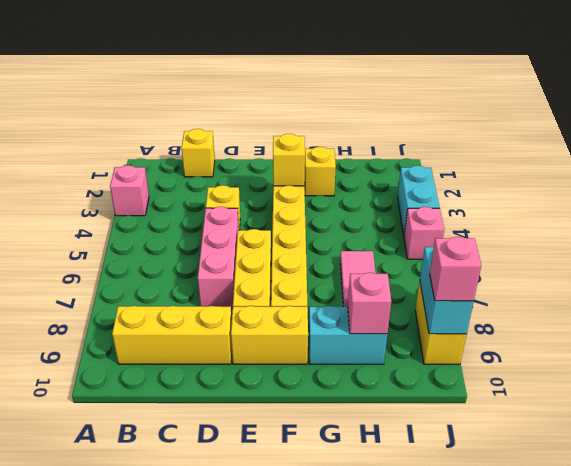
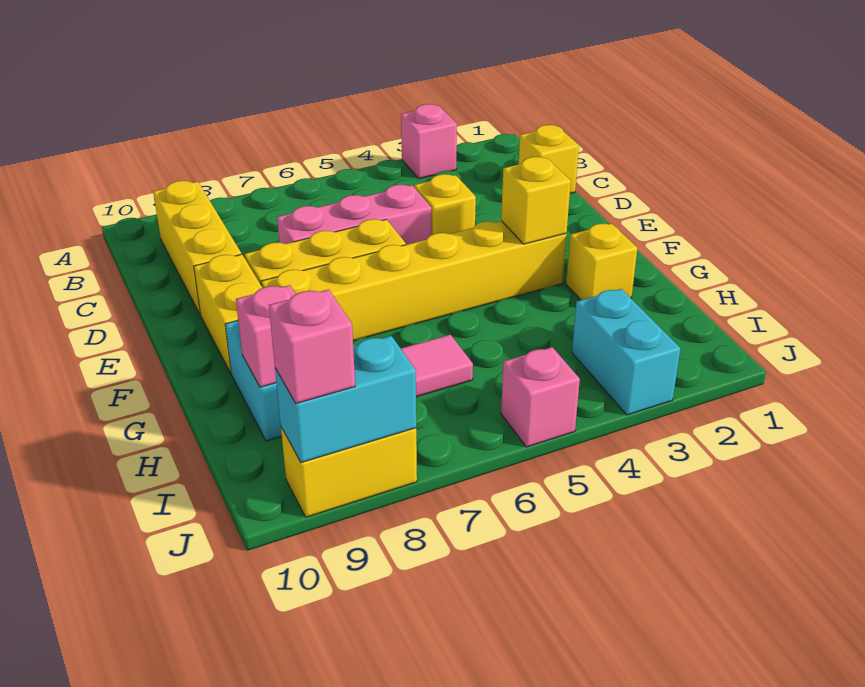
cyan brick J3:J4 level 1 -> cyan brick I3:J3 level 1

